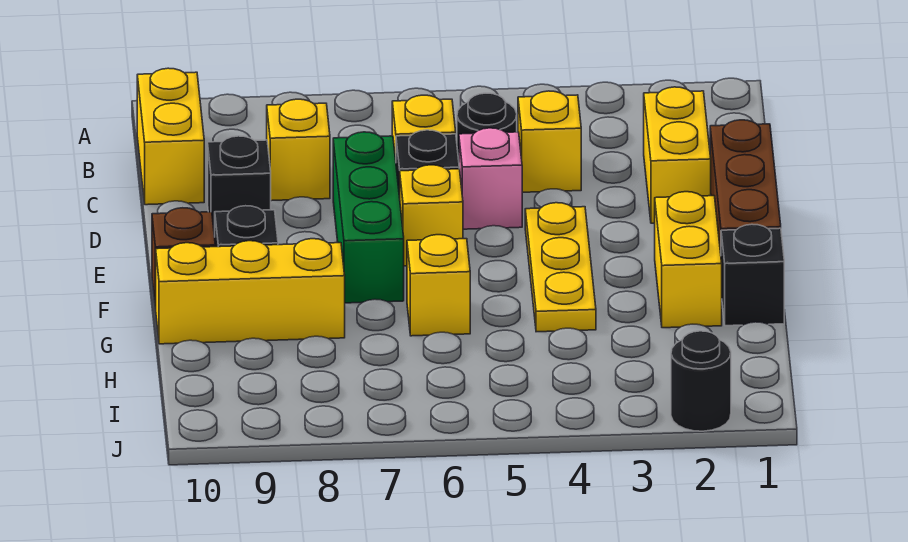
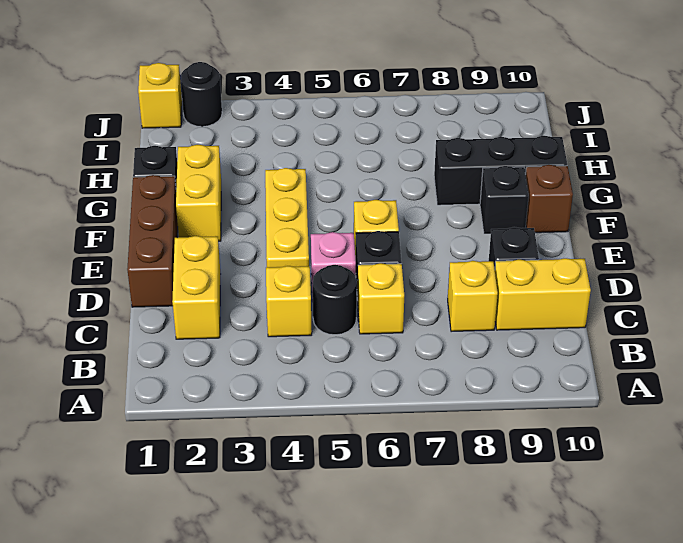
yellow brick B10:C10 level 1 -> yellow brick C9:C10 level 1
green brick D7:F7 level 1 -> none
yellow brick G6 level 1 -> yellow brick J1 level 1
yellow brick G8:G10 level 1 -> black brick G8:G10 level 1

